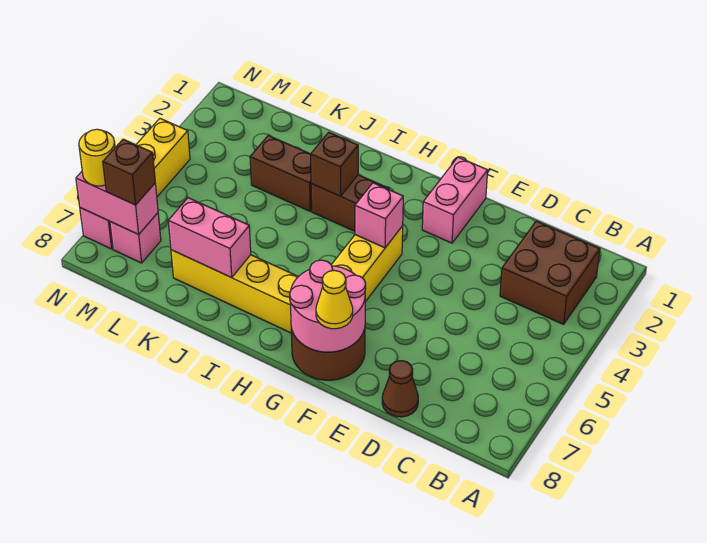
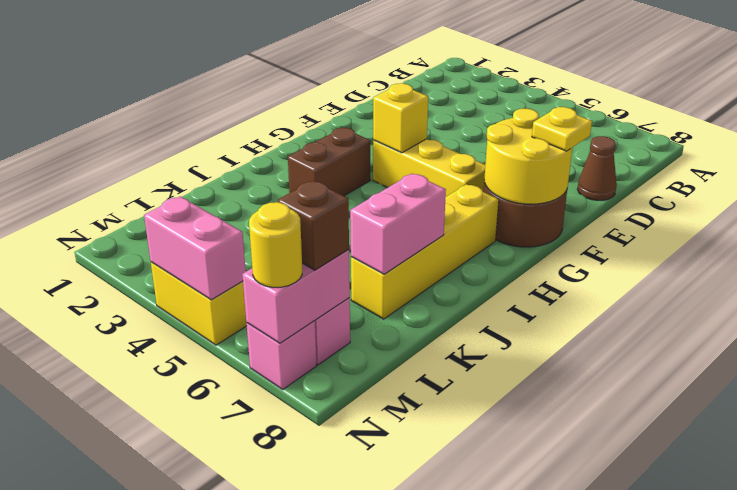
brown brick B2:C3 level 1 -> none
pink brick F1:F2 level 1 -> pink brick N4:N5 level 2
pink round brick F7:G8 level 2 -> yellow round brick F7:G8 level 2
yellow cone F8 level 3 -> yellow plate F8 level 3
pink brick G4 level 2 -> yellow brick G4 level 2
brown brick I3 level 2 -> none
brown brick J3:K3 level 1 -> none

